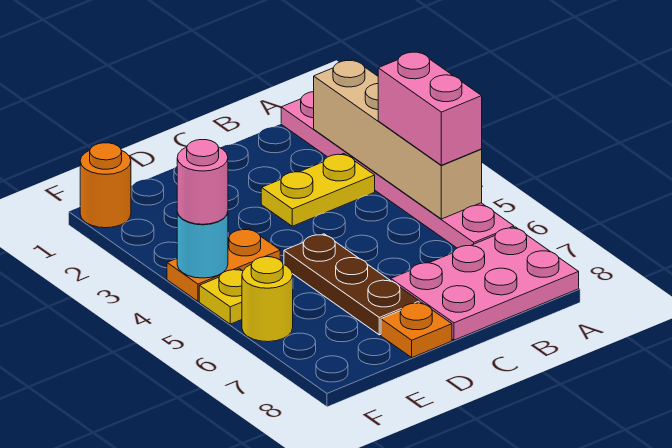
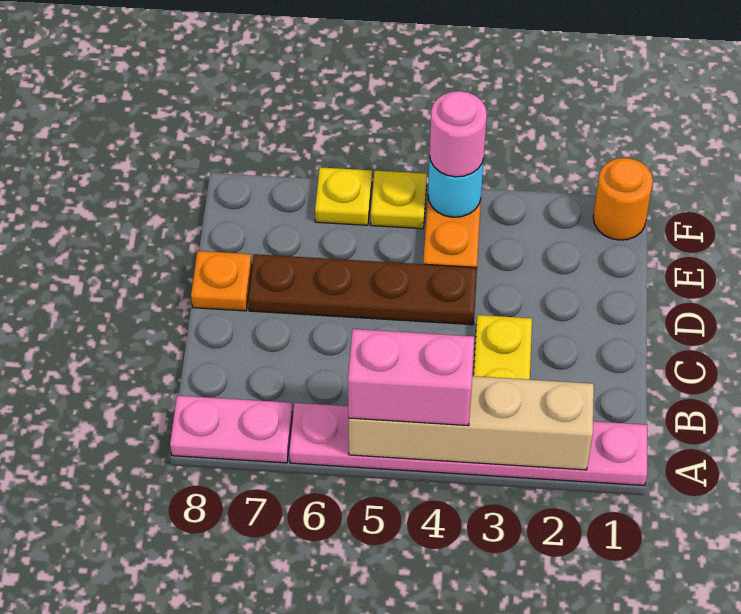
pink plate A7:C8 level 1 -> pink plate A7:A8 level 1
brown plate D5:D7 level 1 -> brown plate D4:D7 level 1
yellow round brick F6 level 1 -> yellow plate F6 level 1

